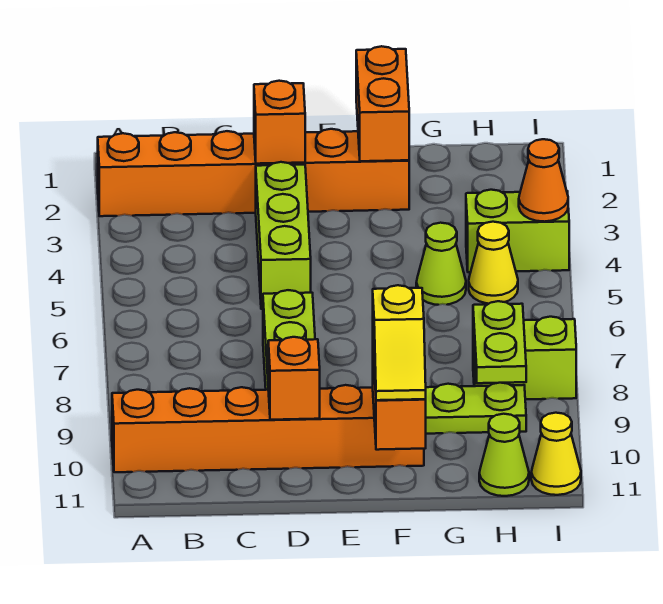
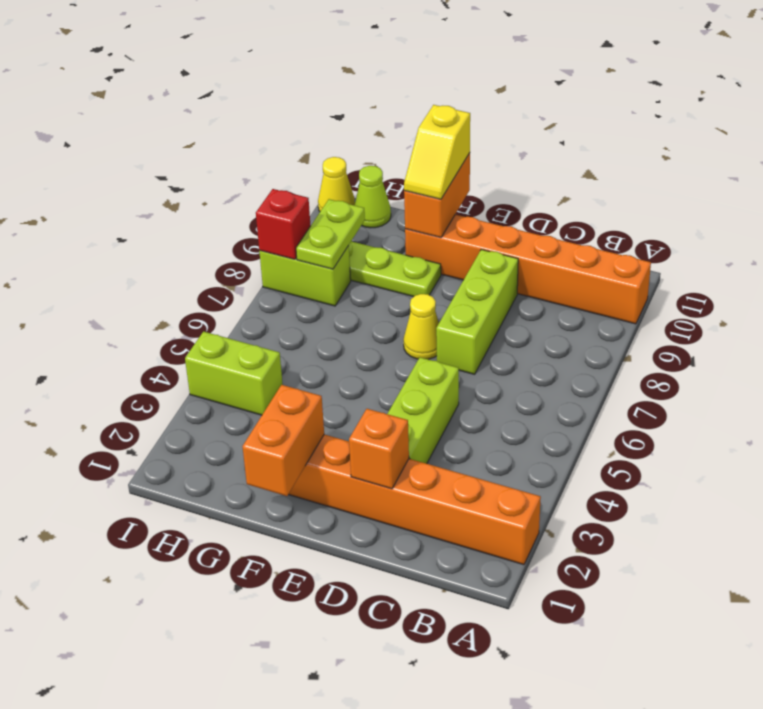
orange brick D10 level 2 -> none
yellow slope F10:F11 level 3 top 10 -> yellow slope F10:F11 level 3 top 11
lime cone G5 level 1 -> none
yellow cone H5 level 1 -> yellow cone E7 level 1
orange cone I4 level 2 -> none
none -> red brick I8 level 2

